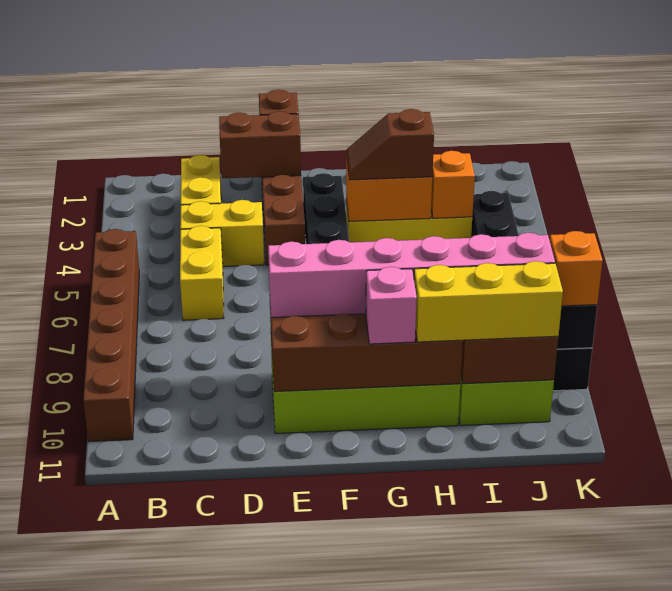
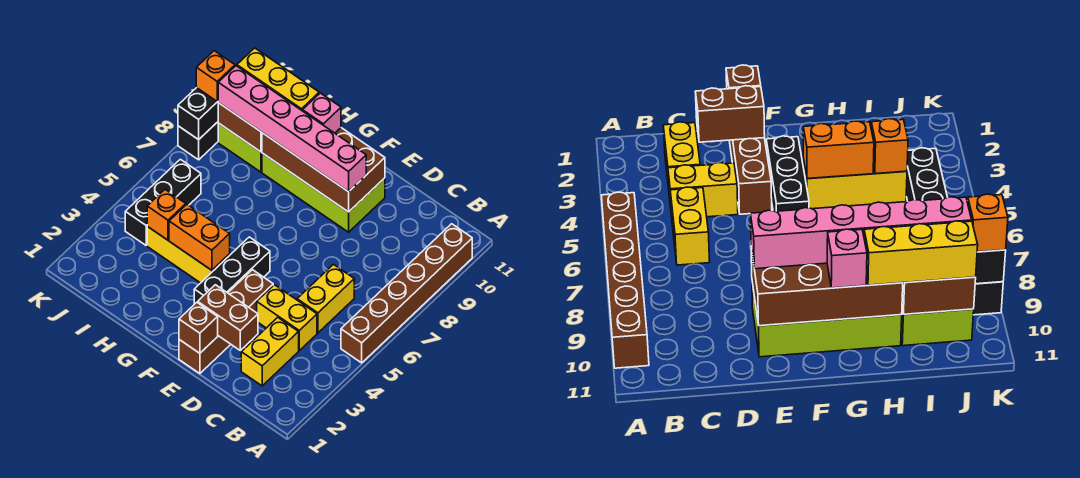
brown slope G4:H4 level 3 top H -> none

